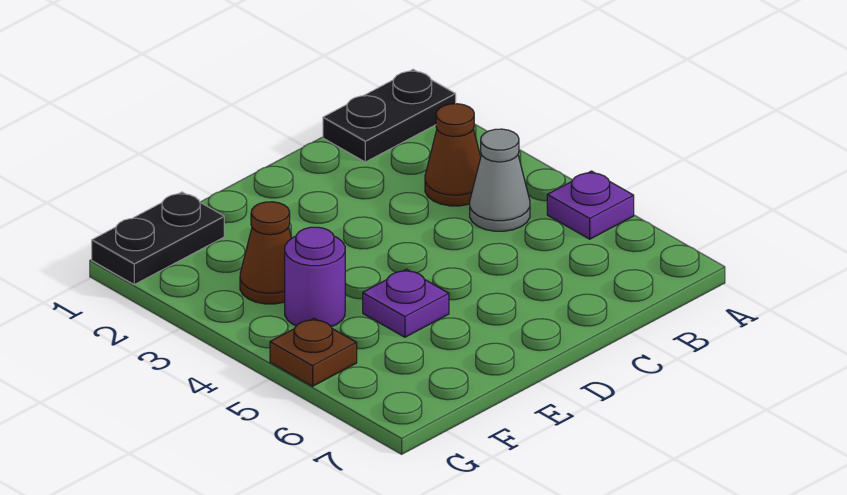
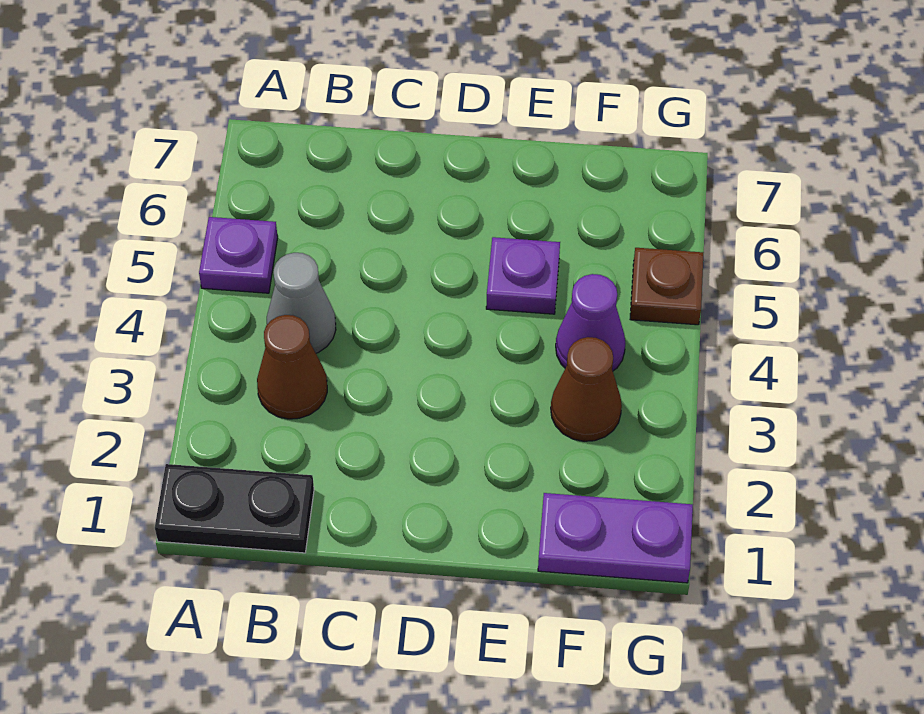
black plate F1:G1 level 1 -> purple plate F1:G1 level 1
purple round brick F4 level 1 -> purple cone F4 level 1

